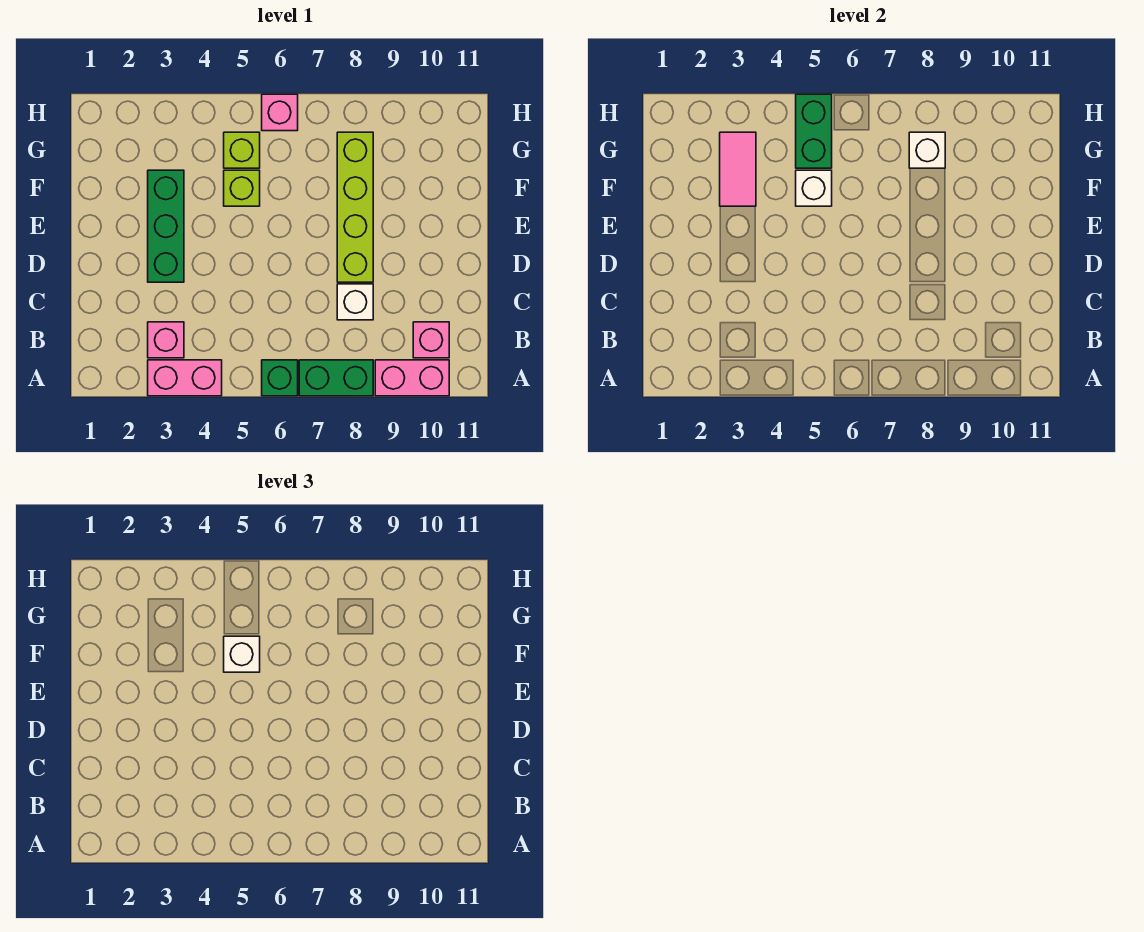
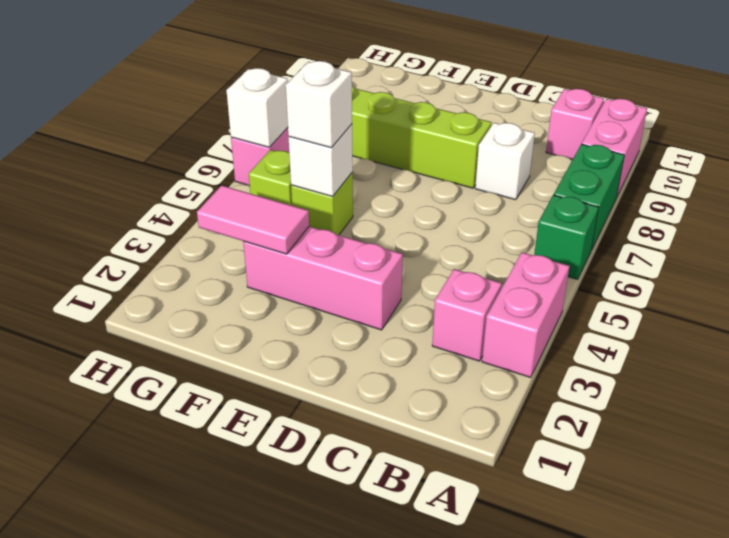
green brick D3:F3 level 1 -> pink brick D3:F3 level 1
green brick G5:H5 level 2 -> none
white brick G8 level 2 -> white brick H6 level 2

